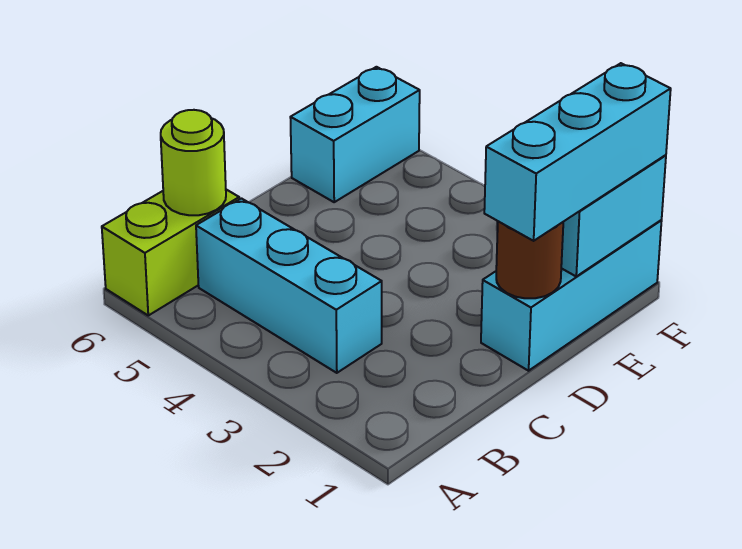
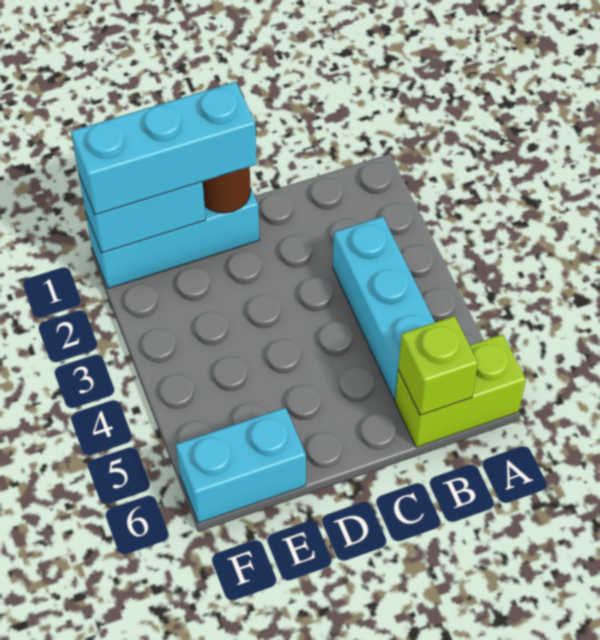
lime round brick B6 level 2 -> lime brick B6 level 2

